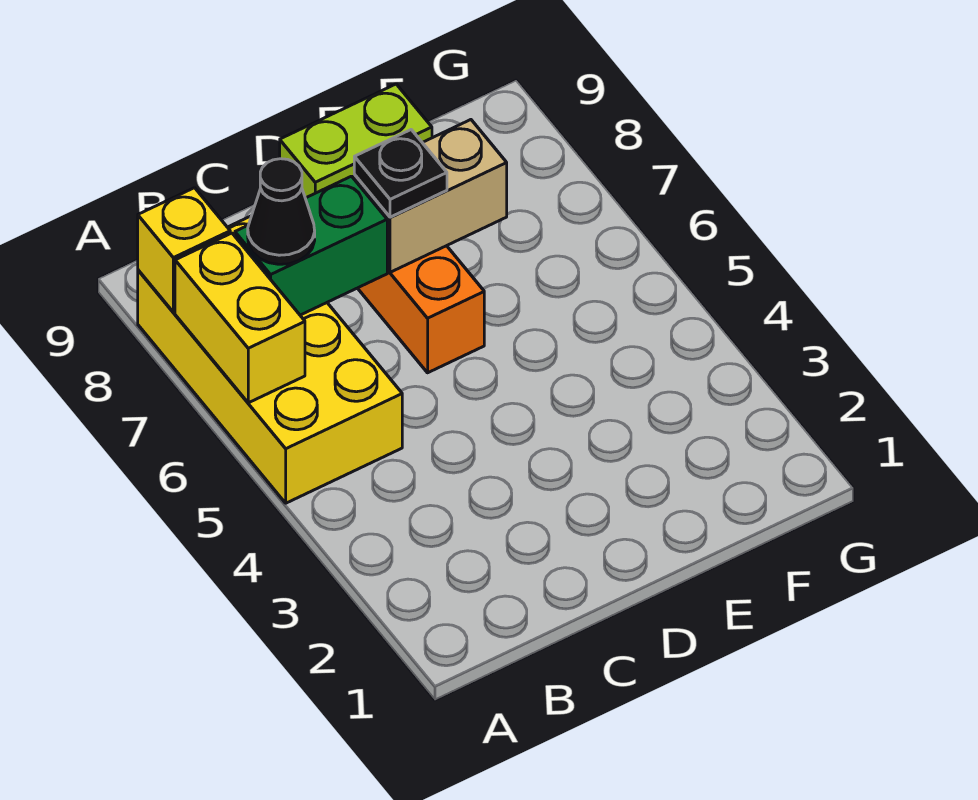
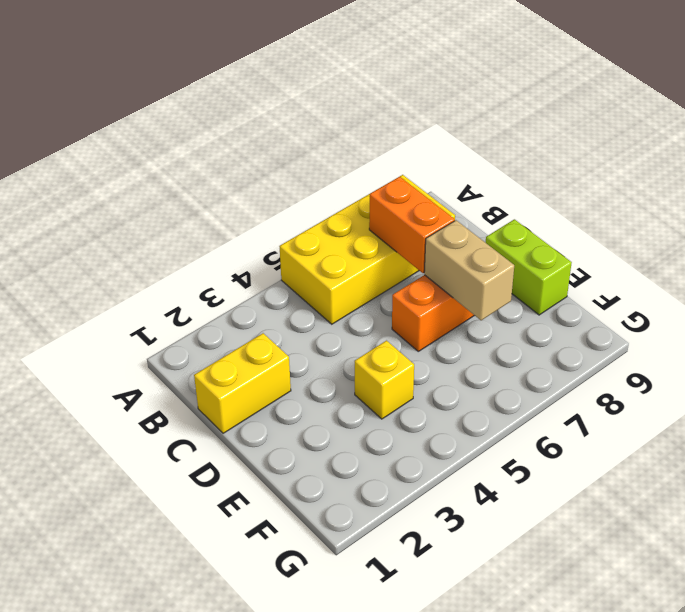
yellow brick A6:A7 level 2 -> yellow brick C1:C2 level 1
yellow brick A8 level 2 -> yellow brick E4 level 1
green brick B7:C7 level 2 -> orange brick B7:C7 level 2
black cone B7 level 3 -> none
black plate D7 level 3 -> none

